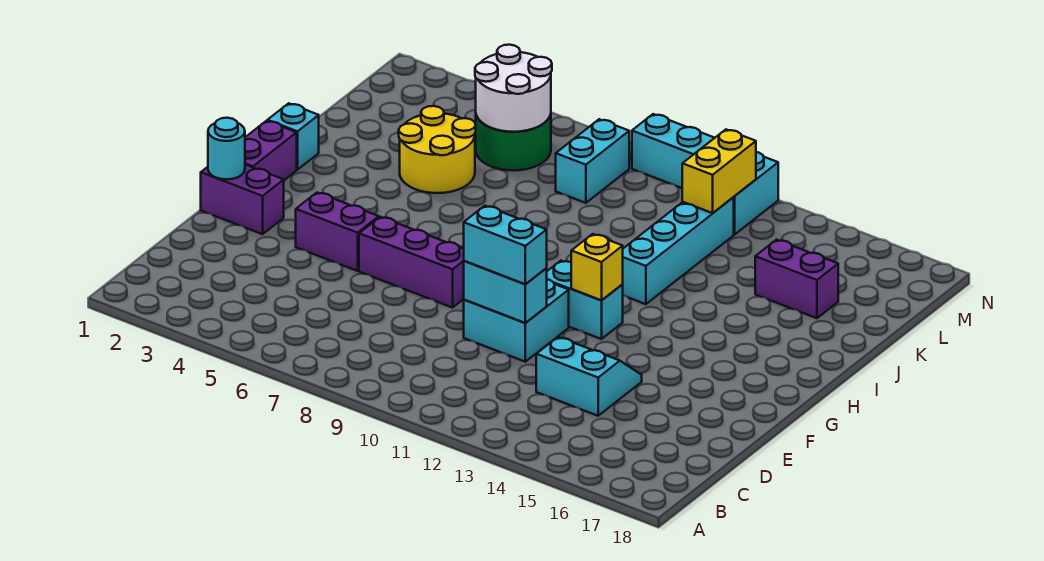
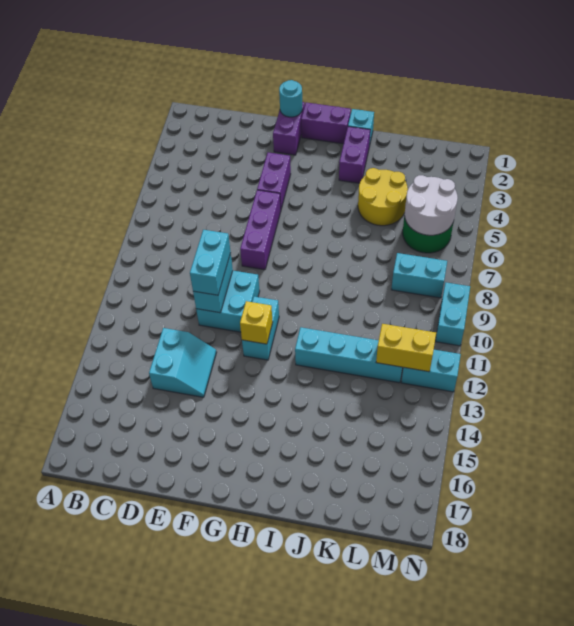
purple brick K15:K16 level 1 -> purple brick I2:I3 level 1

